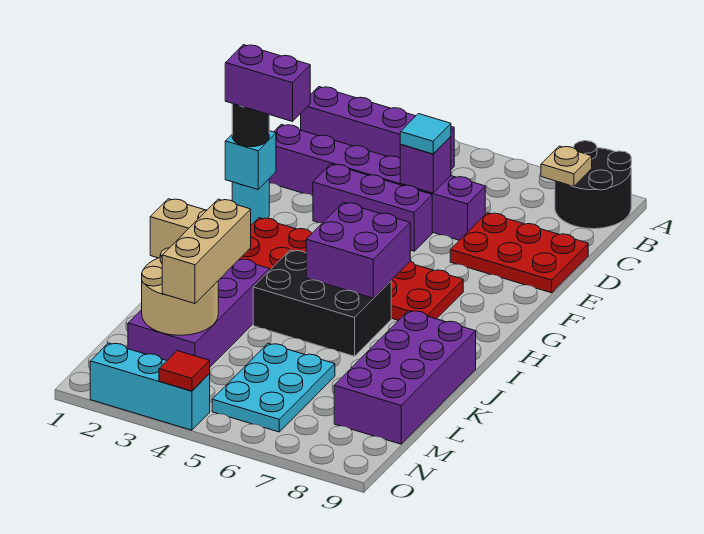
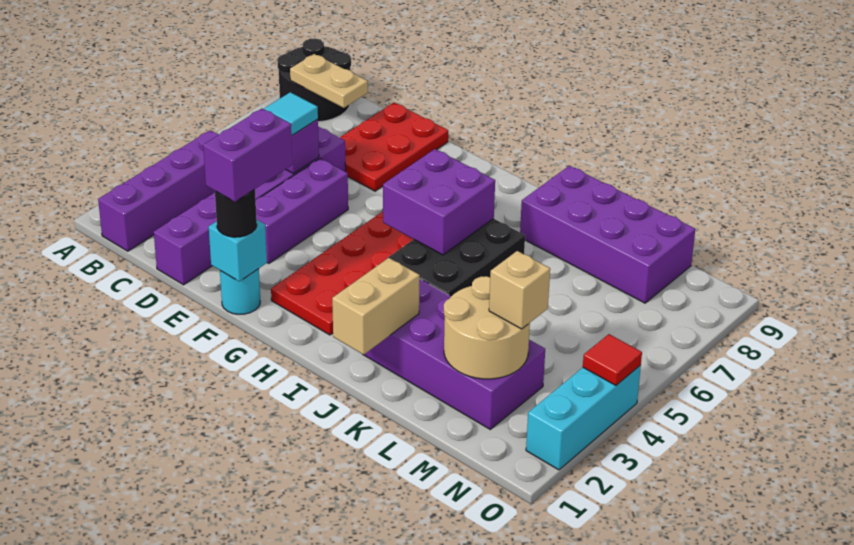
tan plate B8 level 2 -> tan plate B8:C8 level 2
tan brick K3:M3 level 3 -> tan brick M3 level 3
cyan plate L5:N6 level 1 -> none

